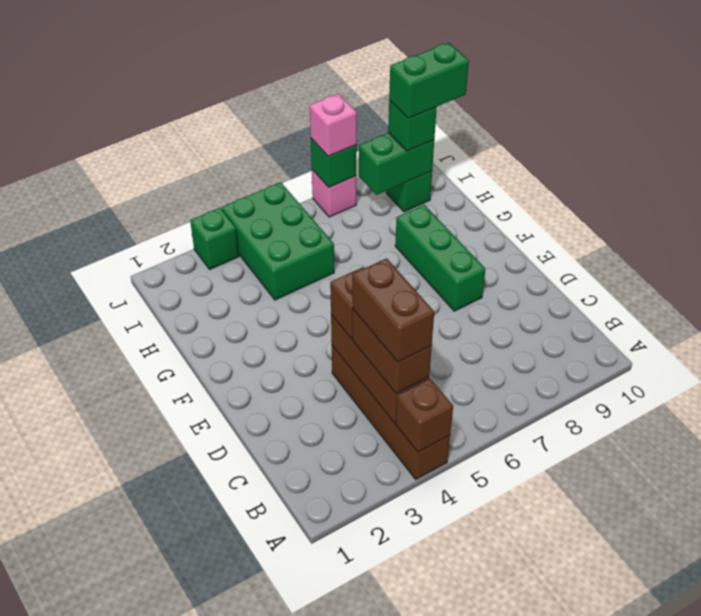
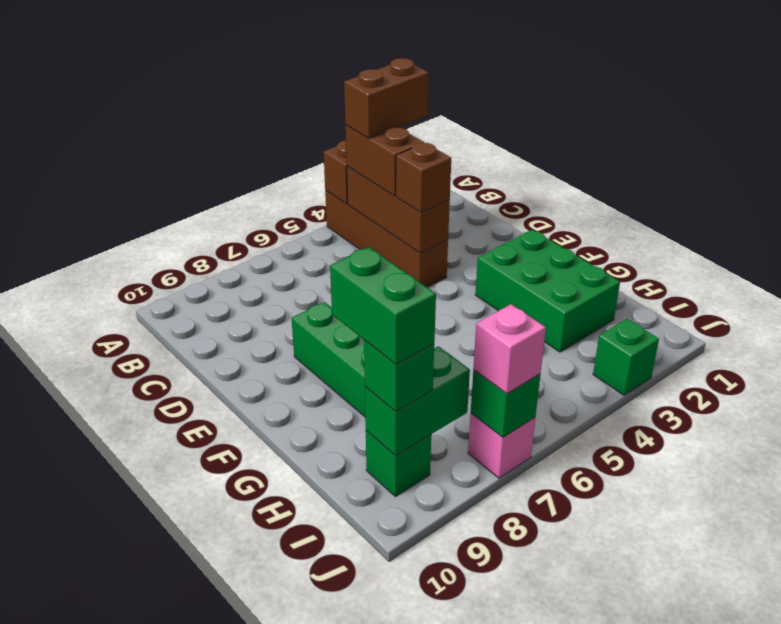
brown brick B4:C4 level 4 -> brown brick B3:B4 level 4
green brick H4:J5 level 1 -> green brick F2:H3 level 1
green brick I9:I10 level 4 -> green brick H9:I9 level 4

